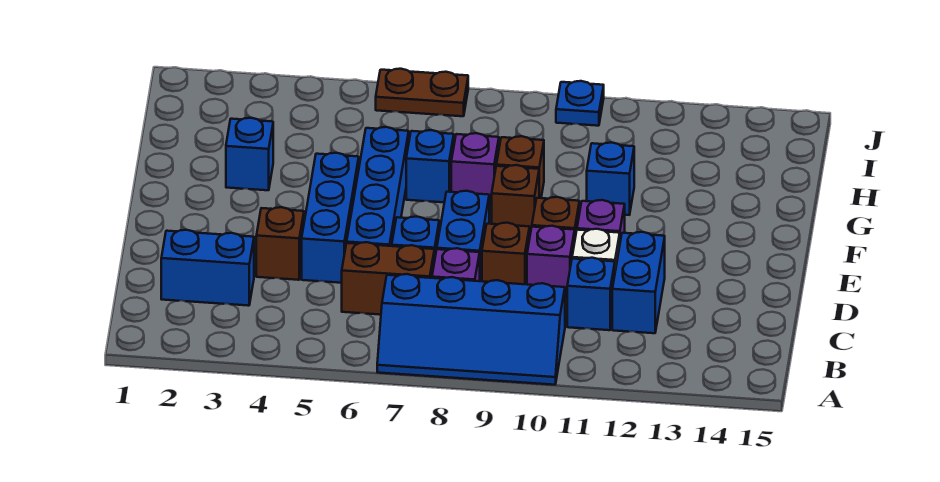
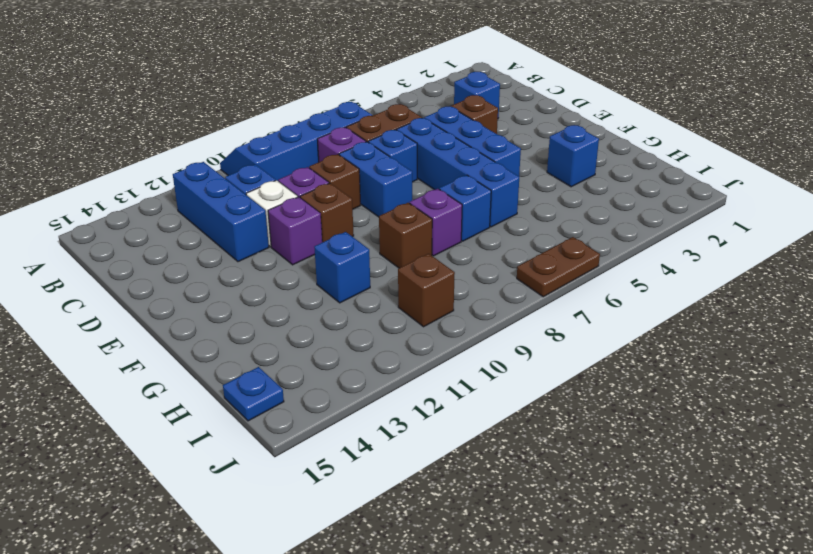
blue brick C2:C3 level 1 -> blue brick C3 level 1
blue brick C12:D12 level 1 -> blue brick B12:D12 level 1
brown brick F9 level 1 -> brown brick I10 level 1
blue plate J10 level 1 -> blue plate I15 level 1

